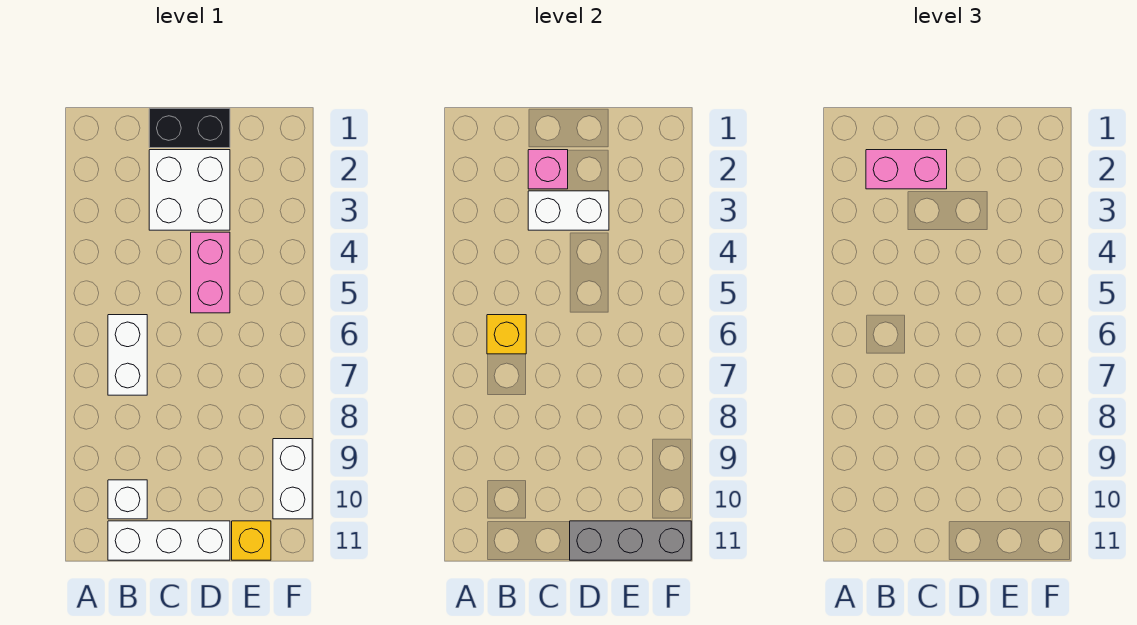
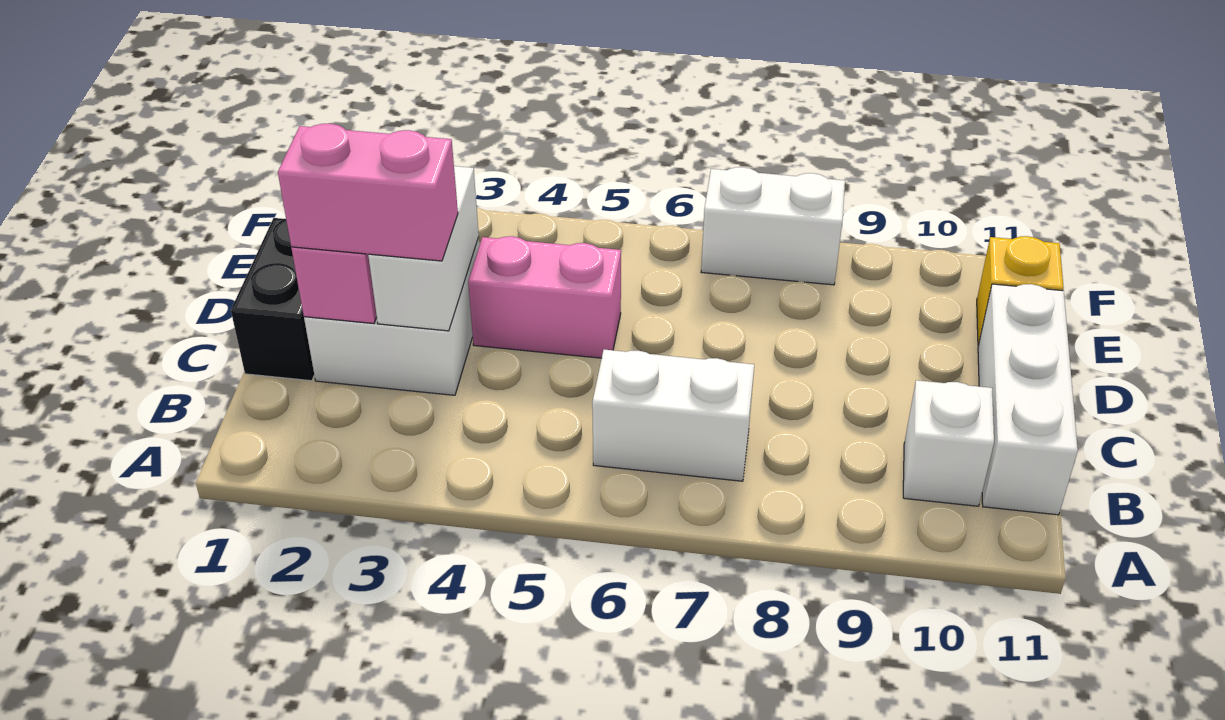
pink brick B2:C2 level 3 -> pink brick C2:C3 level 3
yellow brick B6 level 2 -> none
grey brick D11:F11 level 2 -> none
white brick F9:F10 level 1 -> white brick F7:F8 level 1

